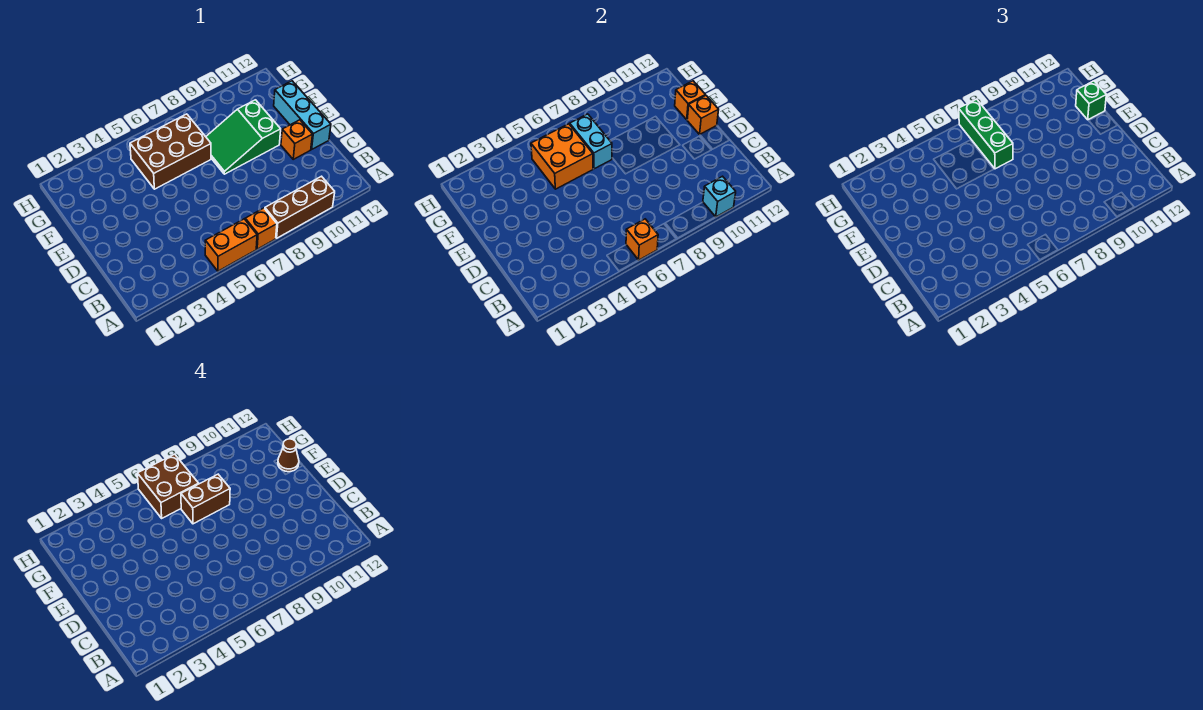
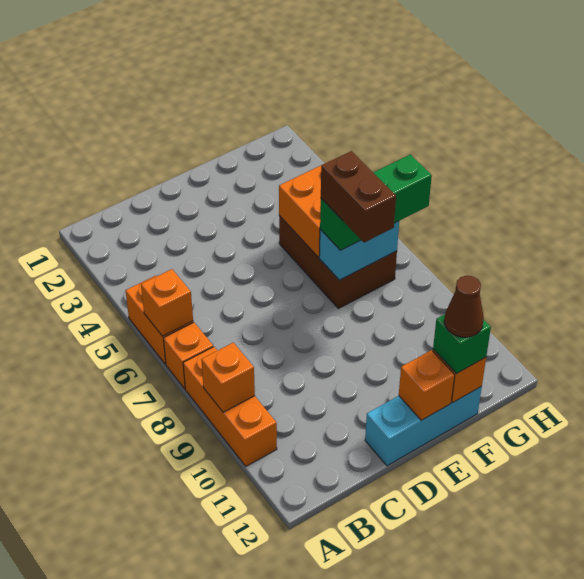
brown brick A8:A10 level 1 -> orange brick A8:A10 level 1
cyan brick A10 level 2 -> none
orange brick D11 level 1 -> orange brick A9 level 2
green slope E8:F10 level 1 top 10 -> none
brown brick G6:H7 level 4 -> none

